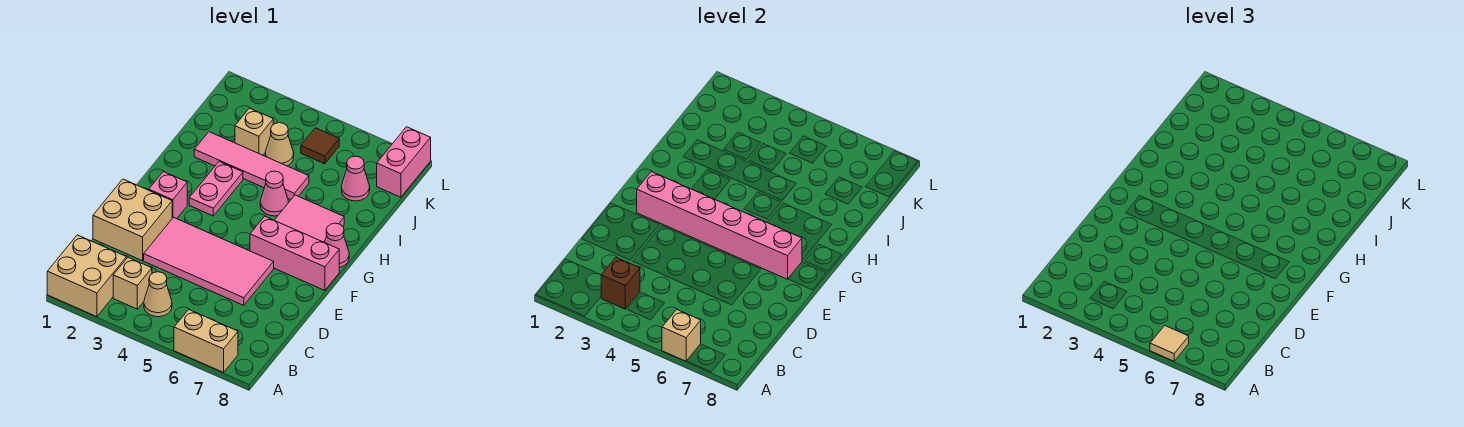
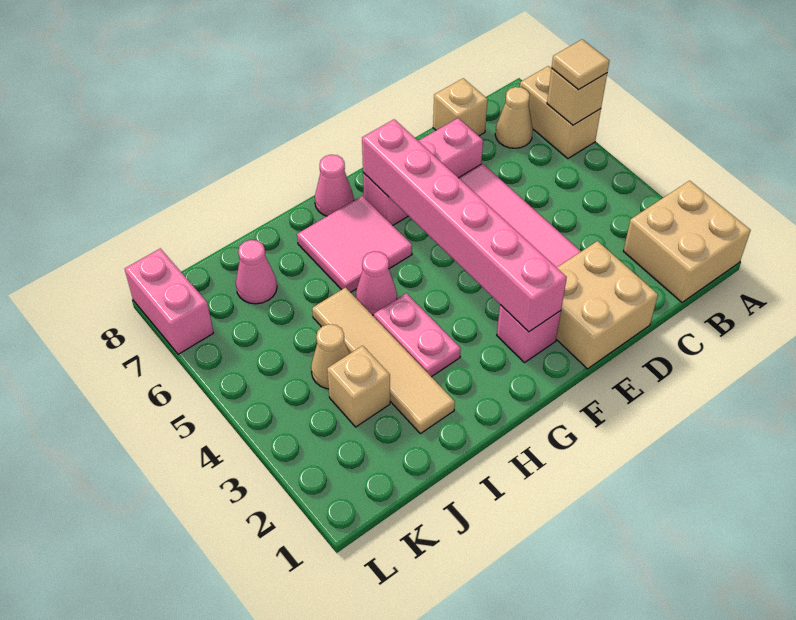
tan brick B3 level 1 -> tan brick C8 level 1
brown brick B3 level 2 -> none
tan cone B4 level 1 -> tan cone B7 level 1
pink brick F6:F8 level 1 -> pink brick D7:F7 level 1
pink plate G3:H3 level 1 -> pink plate H3:H4 level 1
pink tile I2:I5 level 1 -> tan tile I2:I5 level 1
brown tile K5 level 1 -> none
pink brick K8:L8 level 1 -> pink brick L7:L8 level 1

